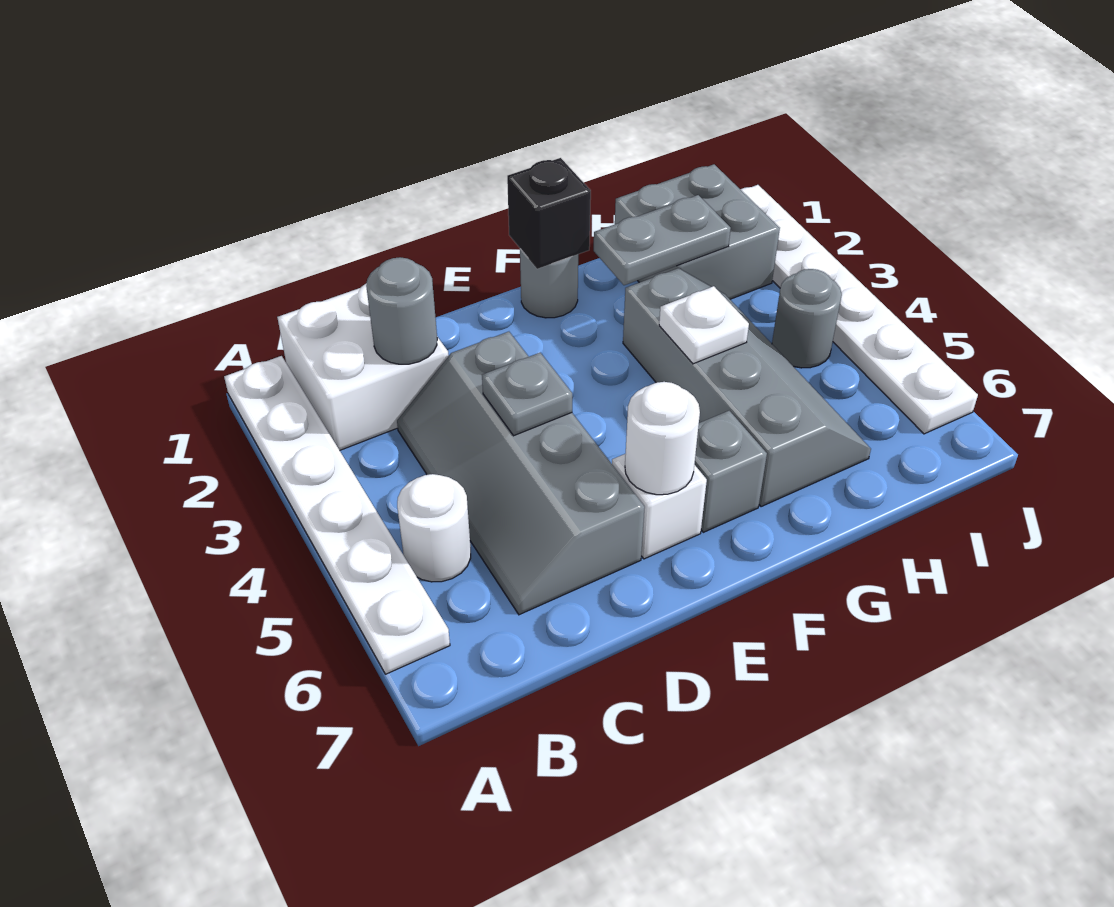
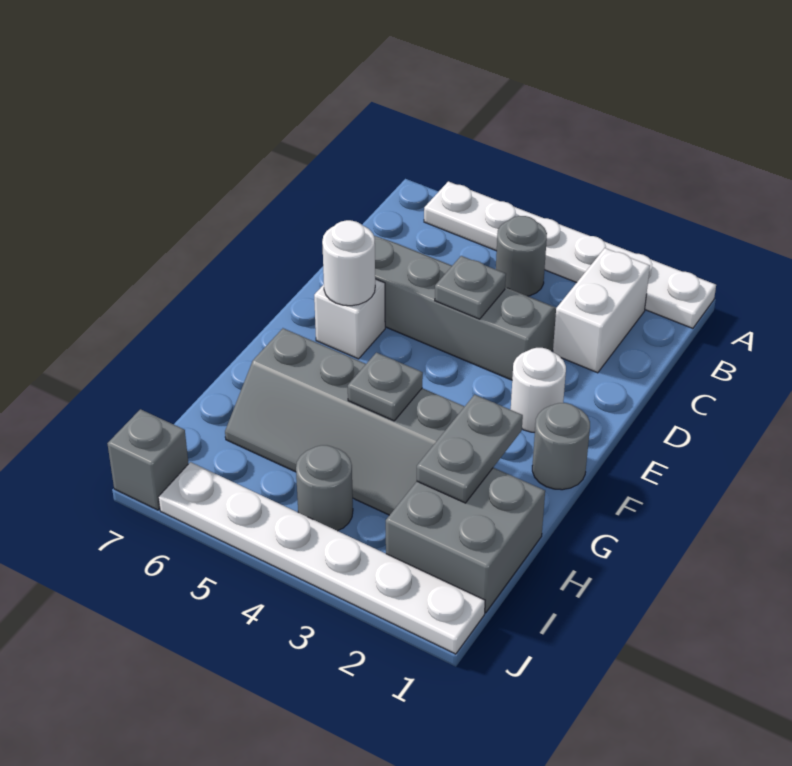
white brick B1:C2 level 1 -> white brick B2:C2 level 1
white round brick B5 level 1 -> white round brick E2 level 1
grey round brick C2 level 2 -> grey round brick B4 level 1
black brick F1 level 2 -> none
grey brick F6 level 1 -> grey brick J7 level 1
white plate G4 level 2 -> grey plate G4 level 2

